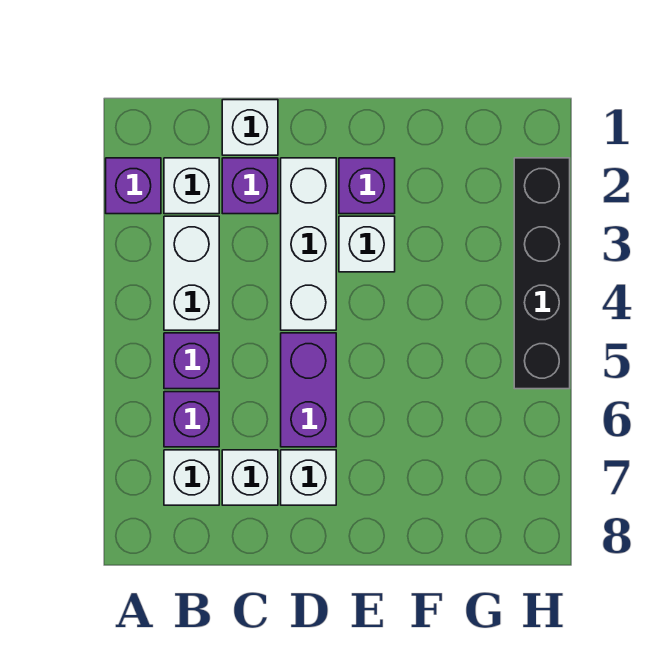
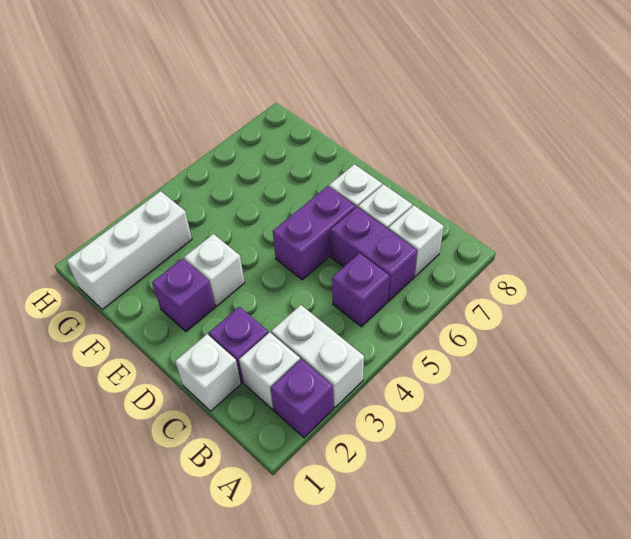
white brick B3:B4 level 1 -> white brick A3:B3 level 1
purple brick B6 level 1 -> purple brick B6:C6 level 1
white brick D2:D4 level 1 -> white brick G1:G3 level 1
black brick H2:H5 level 1 -> none

